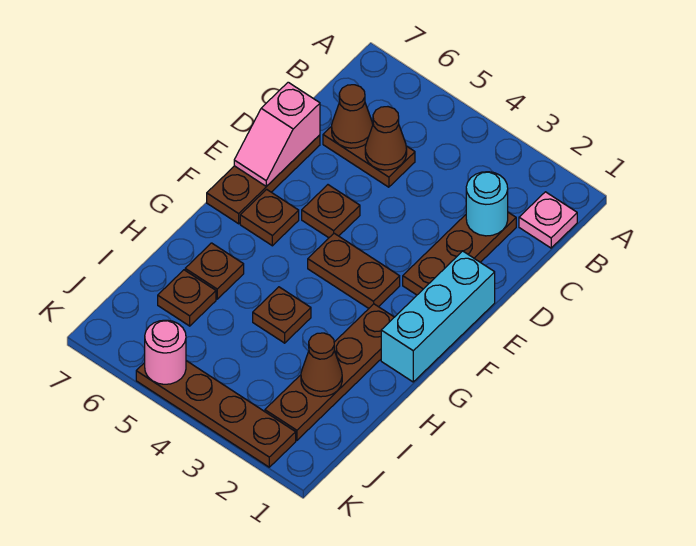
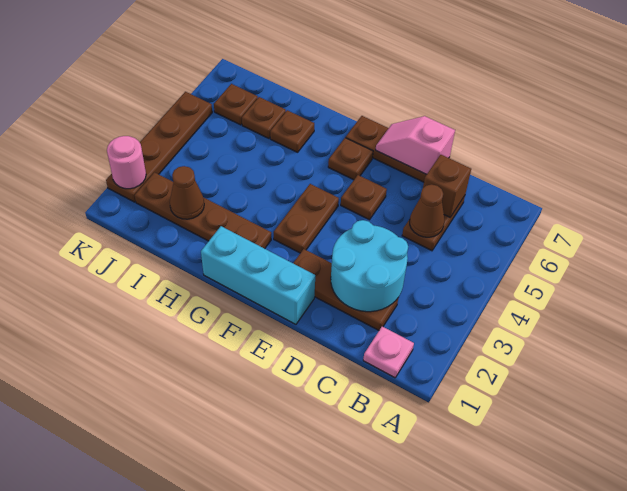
cyan round brick C2 level 2 -> cyan round brick C2:D3 level 2
brown cone C6 level 2 -> brown brick C6 level 2
brown plate H4 level 1 -> brown plate J6 level 1
pink round brick K5 level 2 -> pink round brick K2 level 2

